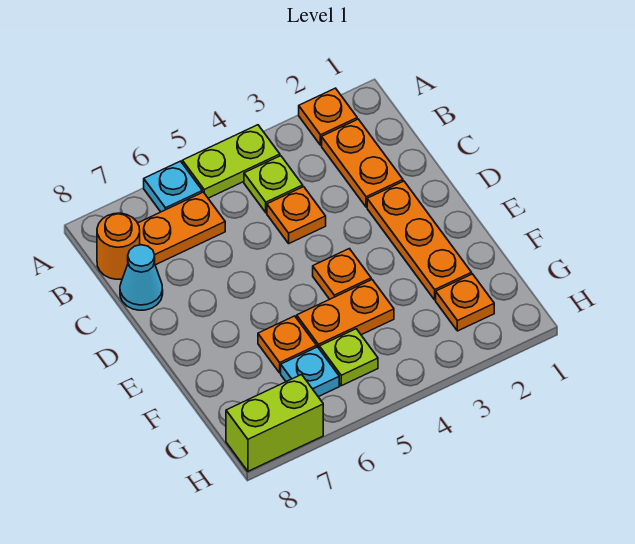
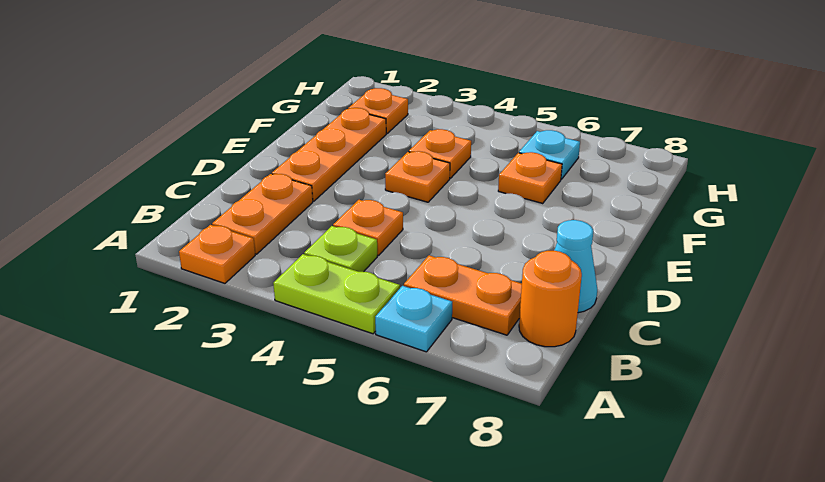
orange plate F4:F5 level 1 -> orange plate F4 level 1
lime plate G5 level 1 -> none
lime brick H7:H8 level 1 -> none

